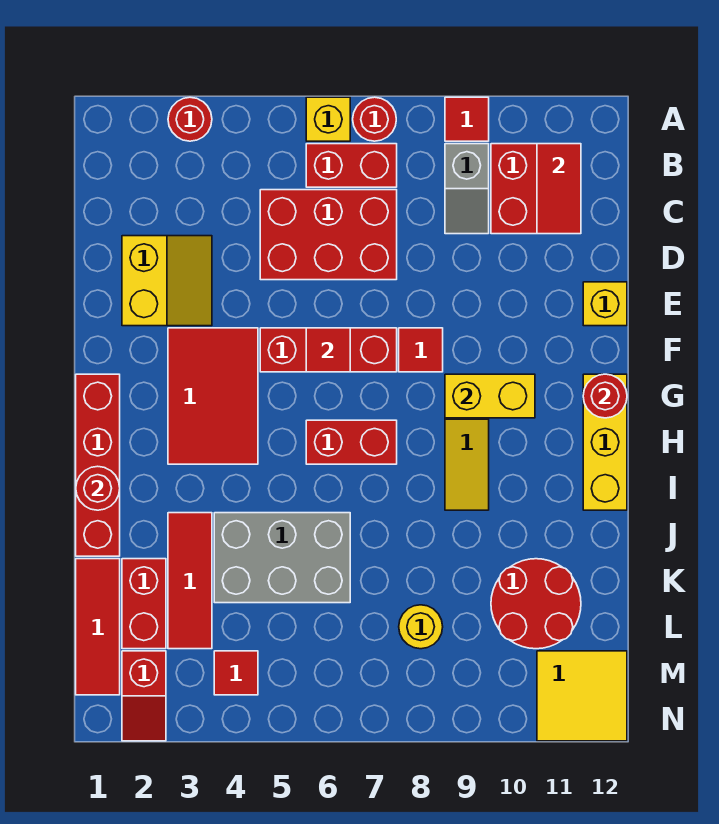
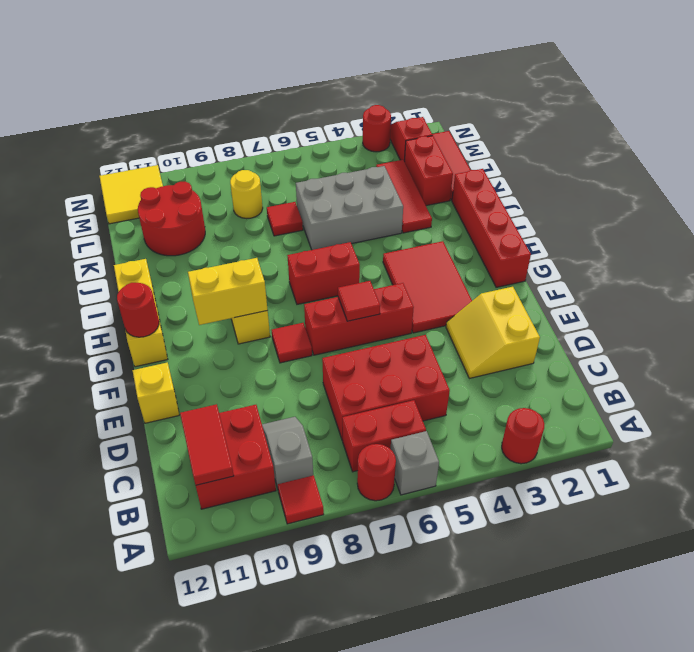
yellow brick A6 level 1 -> grey brick A6 level 1
red round brick I1 level 2 -> red round brick N3 level 1
red tile M4 level 1 -> red tile K7 level 1

